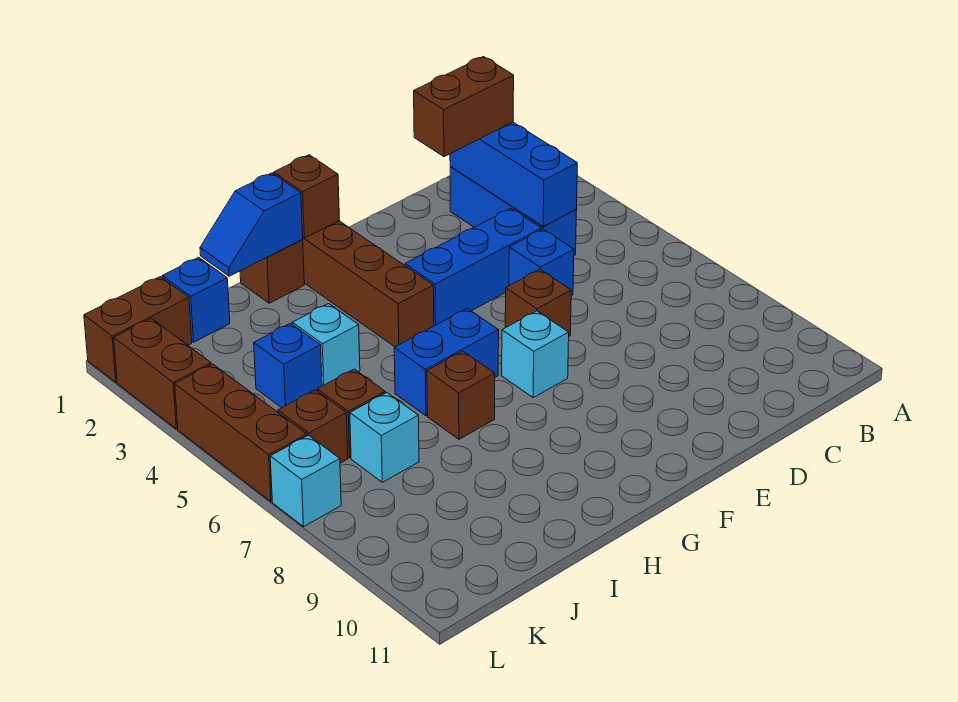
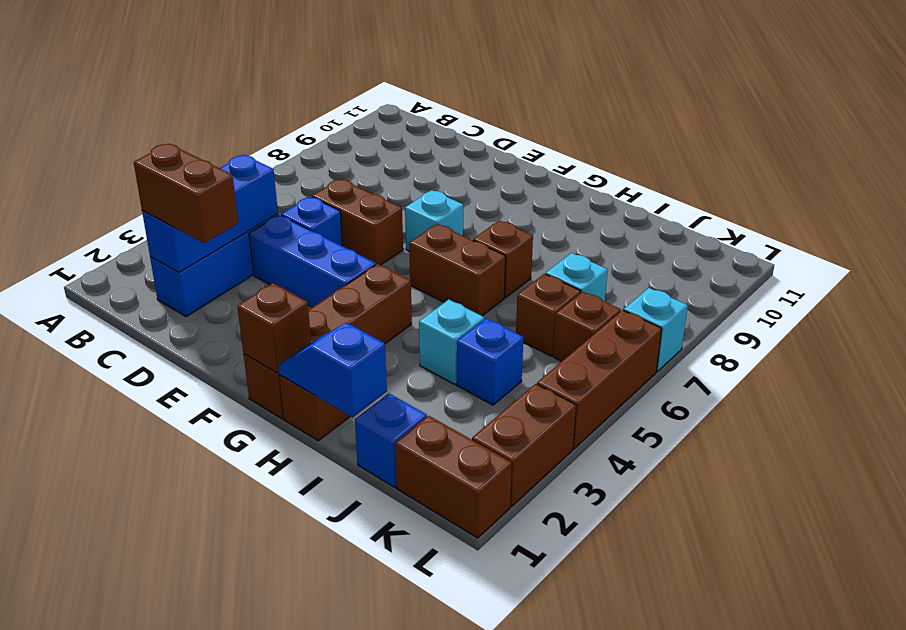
brown brick E6 level 1 -> brown brick D6:E6 level 1
blue brick G6:H6 level 1 -> brown brick G6:H6 level 1
blue slope H1:I1 level 2 top H -> blue slope H1:I1 level 2 top I

